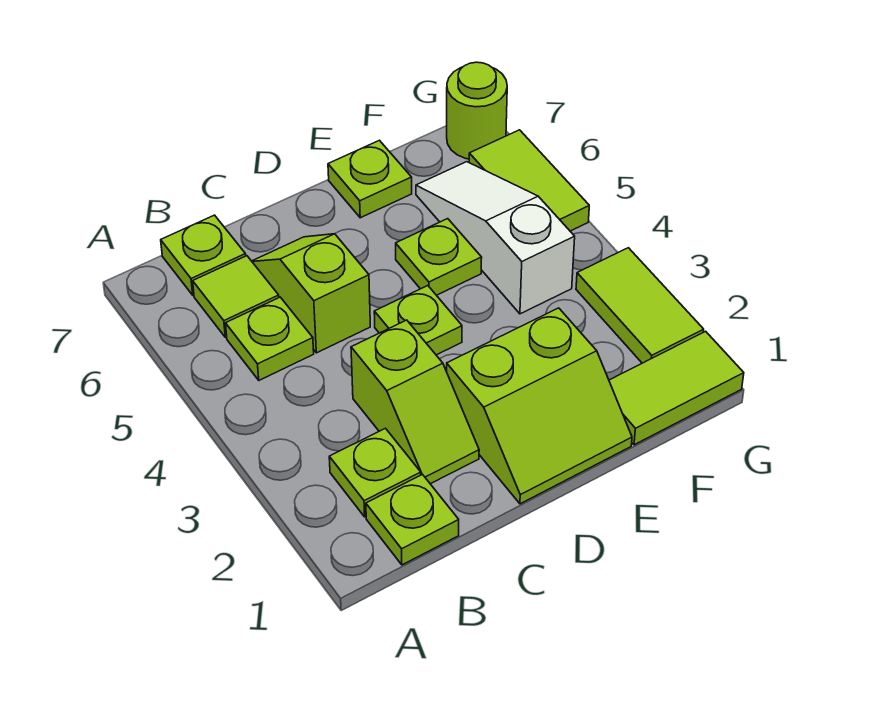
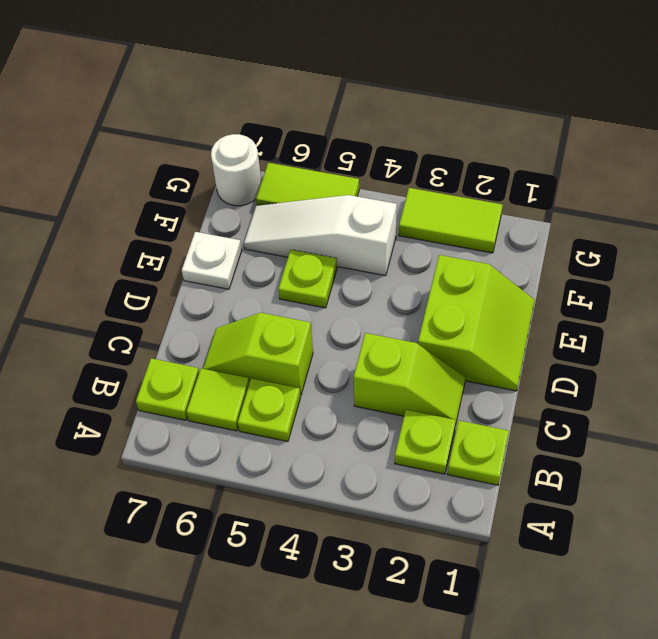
lime plate D4 level 1 -> none
lime plate E7 level 1 -> white plate E7 level 1
lime tile F1:G1 level 1 -> none
lime round brick G7 level 1 -> white round brick G7 level 1

